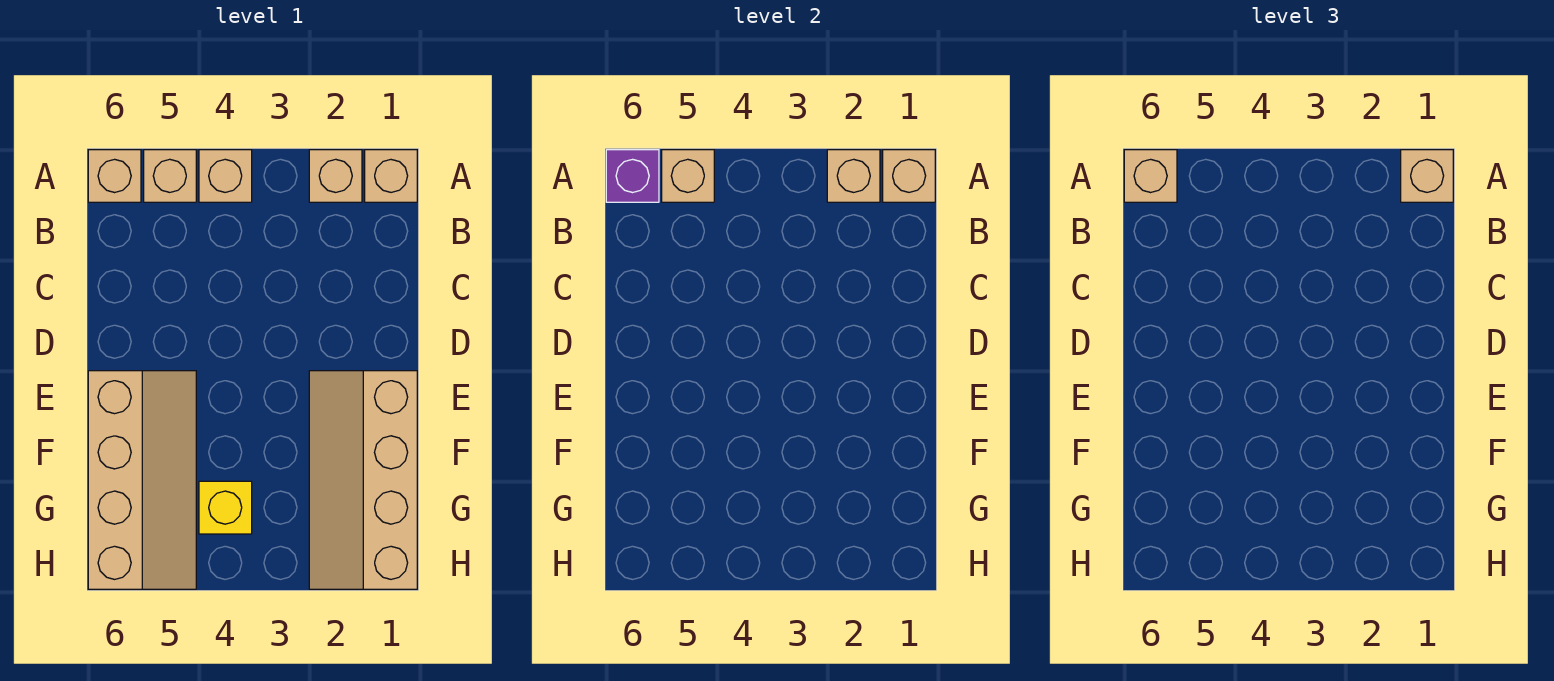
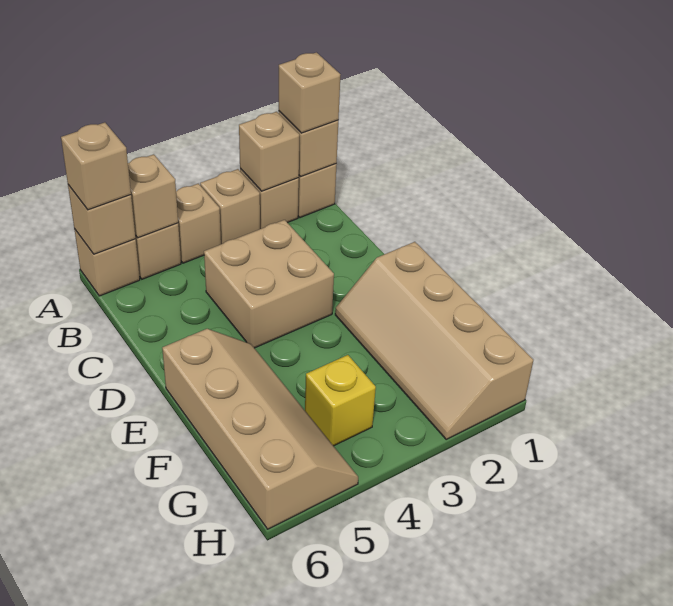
none -> tan brick A3 level 1
purple brick A6 level 2 -> tan brick A6 level 2
none -> tan brick C3:D4 level 1

